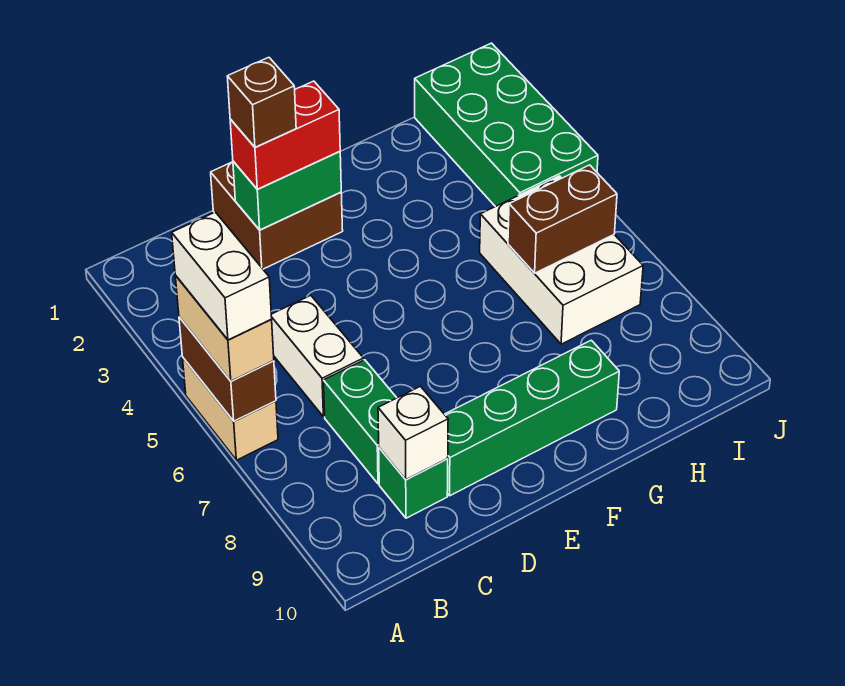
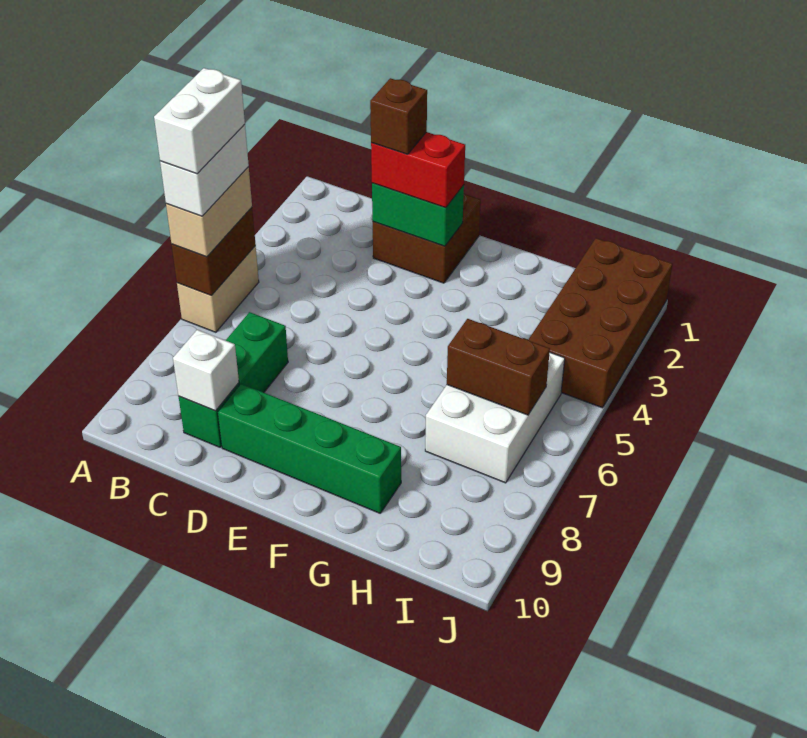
white brick C5:C6 level 1 -> white brick A5:A6 level 5
green brick I1:J4 level 1 -> brown brick I1:J4 level 1

